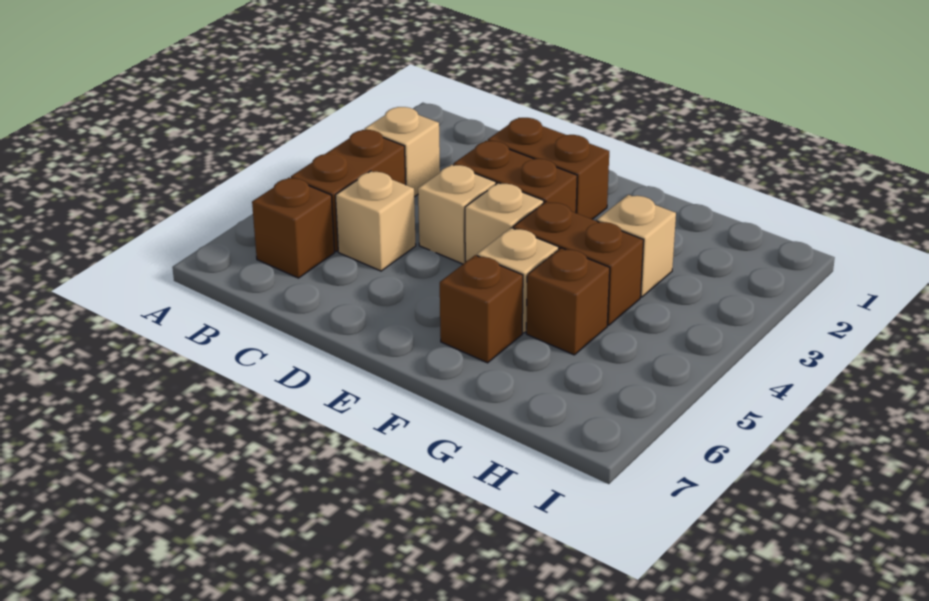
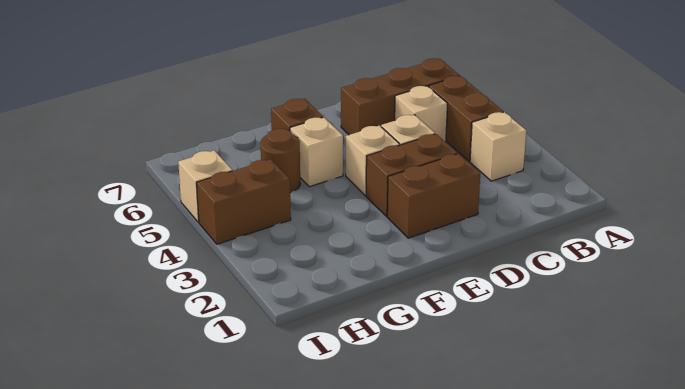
brown brick B6 level 1 -> brown brick B6:D6 level 1
brown brick F4:G4 level 1 -> brown brick H4:I4 level 1
tan brick G3 level 1 -> tan brick I5 level 1
brown brick G5 level 1 -> brown round brick G5 level 1

